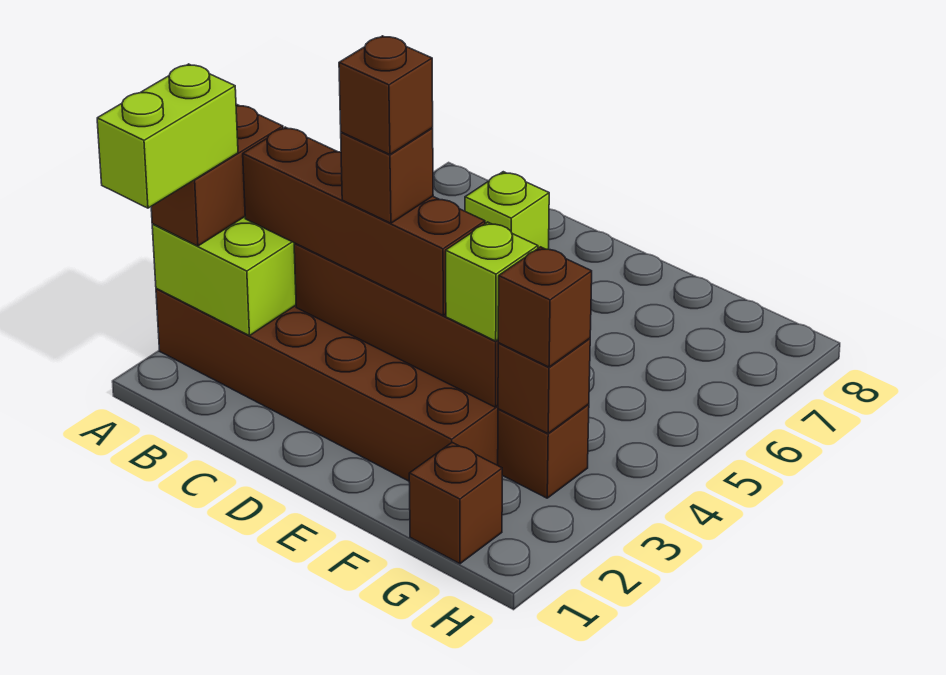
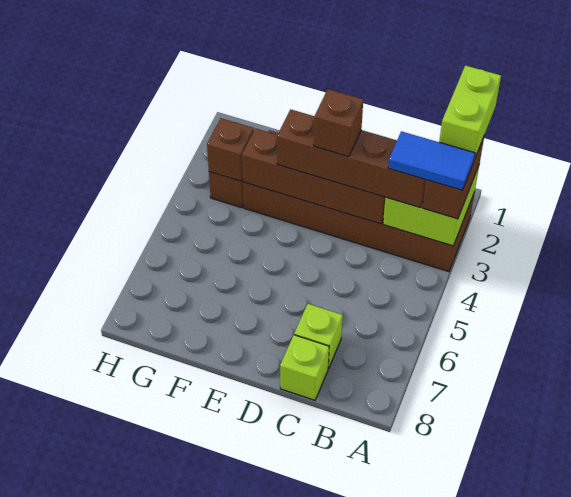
none -> blue tile A3:B3 level 4
brown brick D3 level 5 -> none
lime brick F3 level 3 -> lime brick C8 level 1
brown brick G1 level 1 -> none
brown brick G3 level 3 -> none

